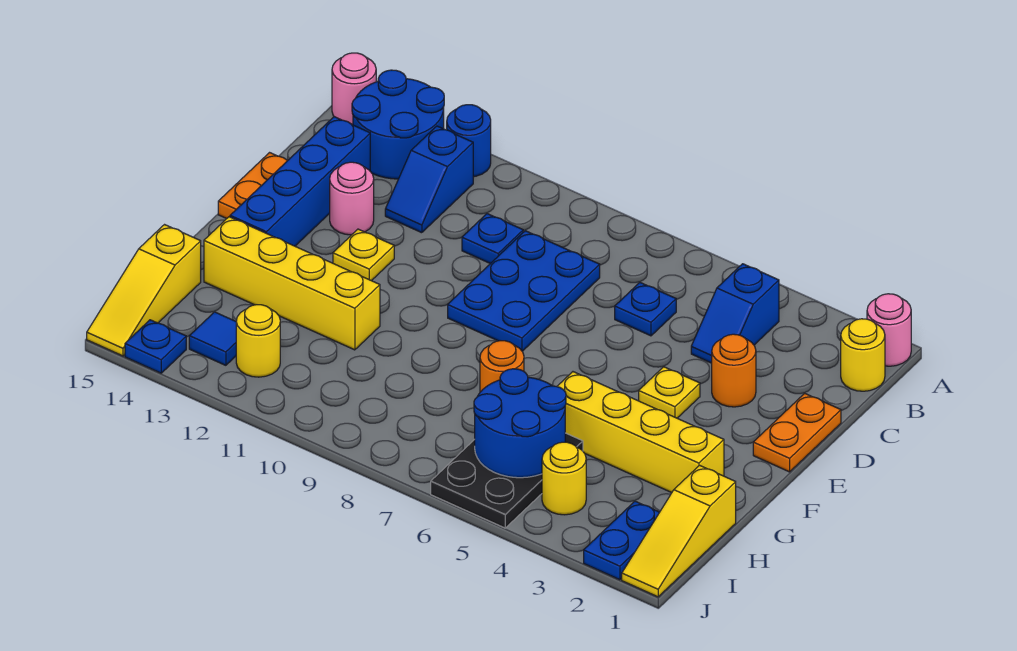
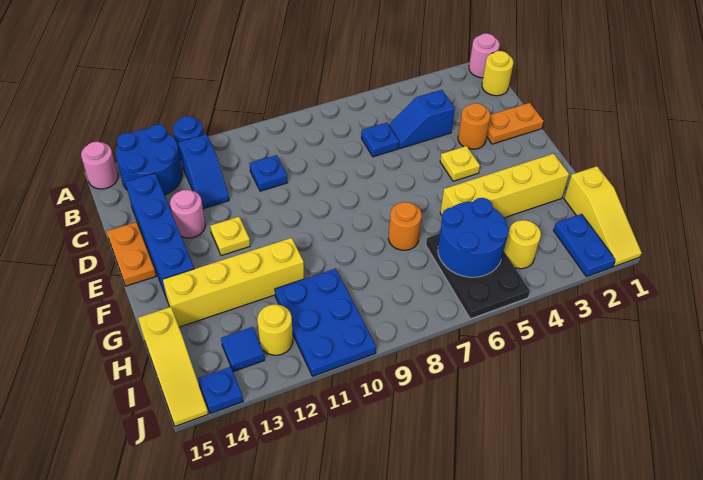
blue slope B4:C4 level 1 top B -> blue slope C4:C5 level 1 top 4
blue plate C8:E9 level 1 -> blue plate H10:J11 level 1
orange plate D1:E1 level 1 -> orange plate D1:D2 level 1

